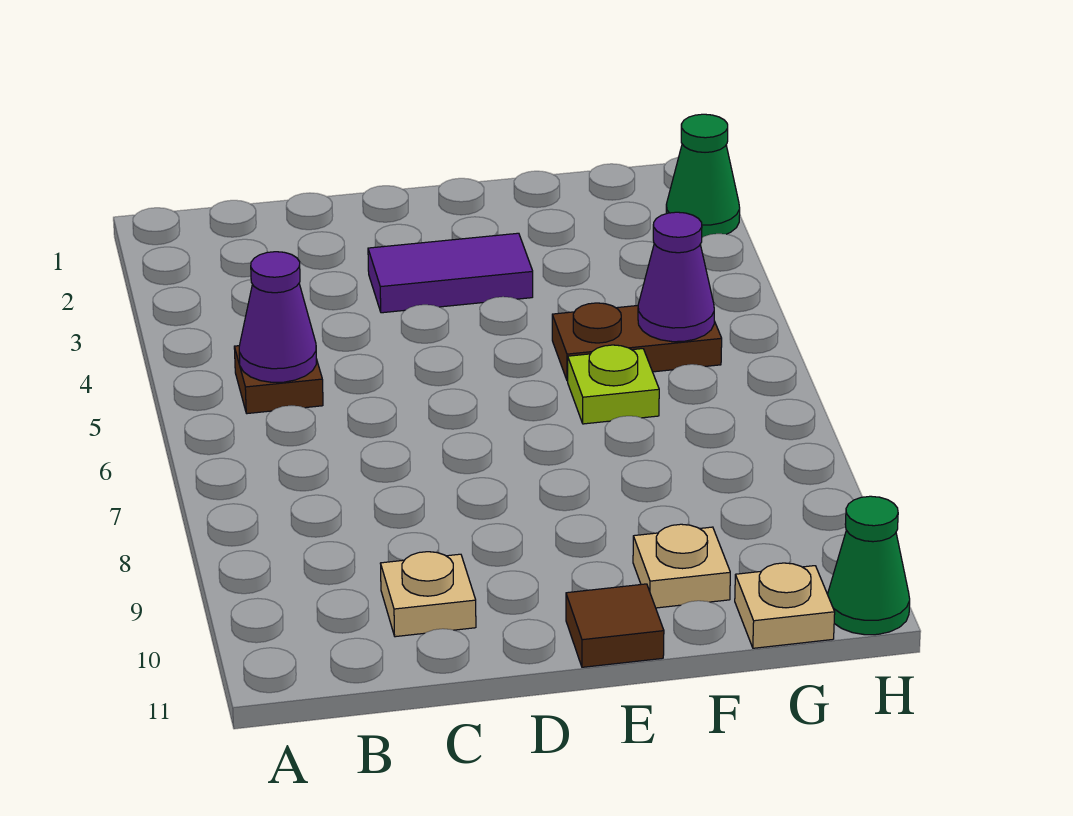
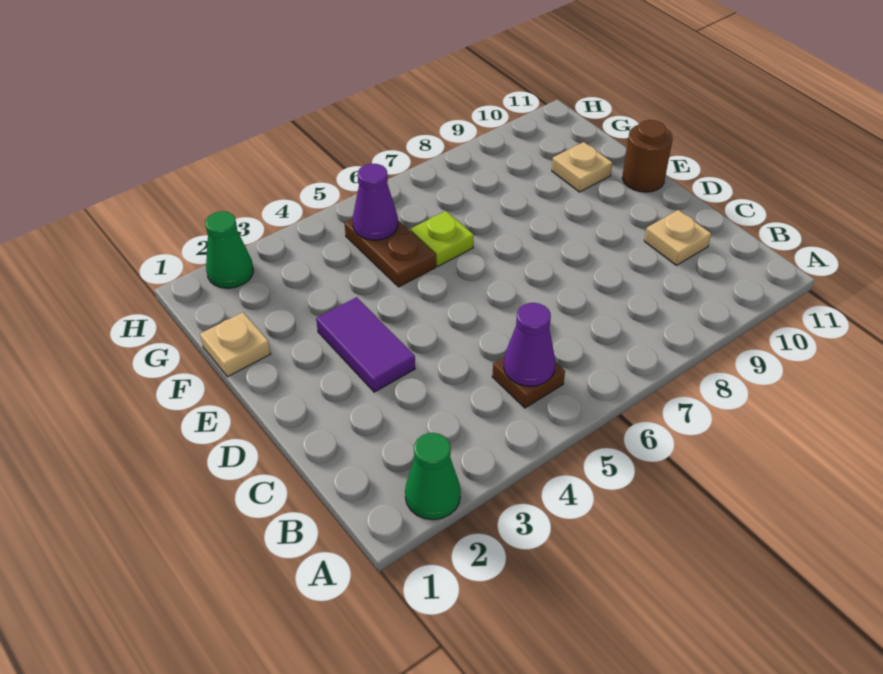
brown tile E11 level 1 -> brown round brick E11 level 1
tan plate G11 level 1 -> tan plate F1 level 1
green cone H11 level 1 -> green cone A2 level 1

